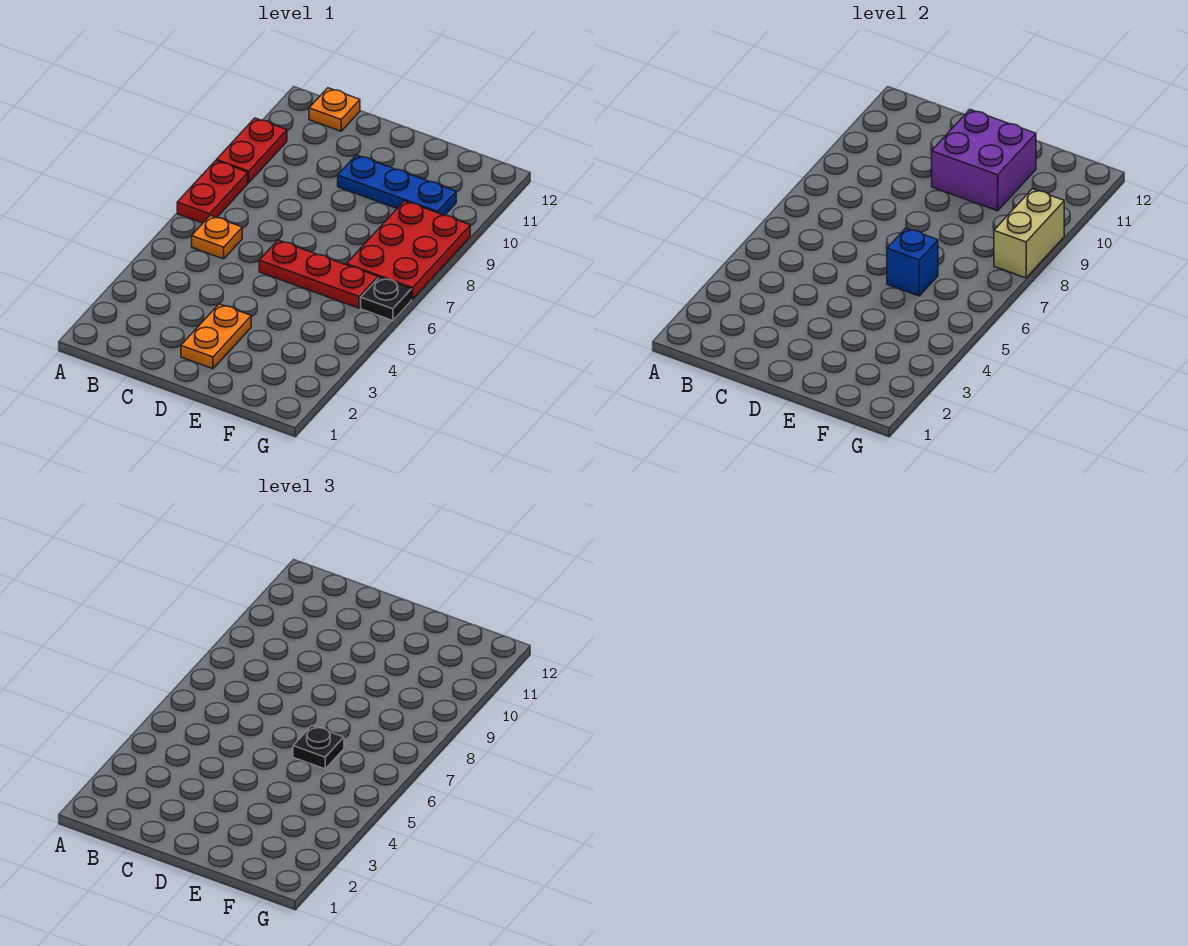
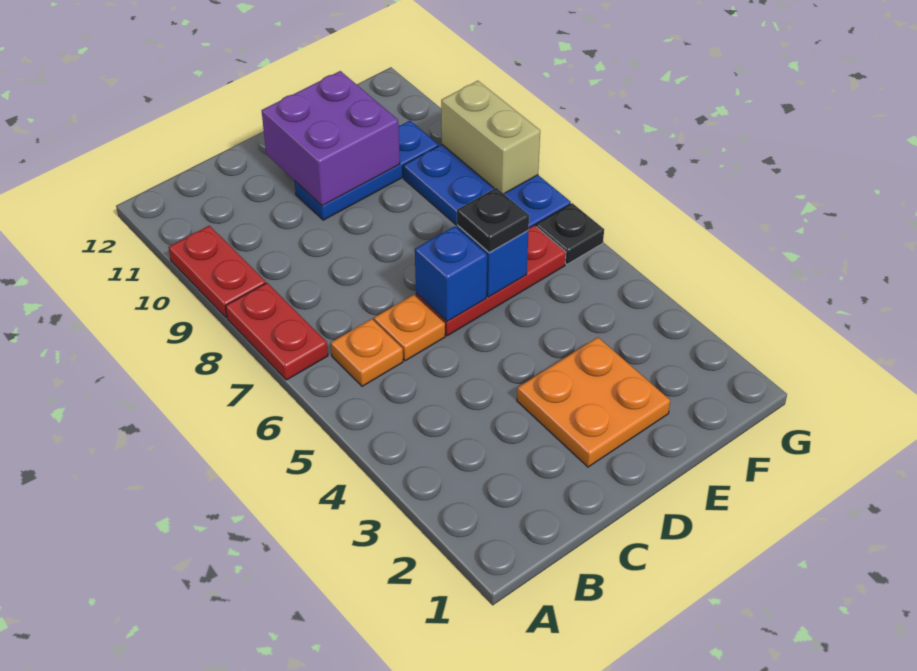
orange plate B12 level 1 -> orange plate C6 level 1
orange plate D2:D3 level 1 -> orange plate D2:E3 level 1
none -> blue brick D6 level 2
red plate F7:G9 level 1 -> blue plate F7:G9 level 1

